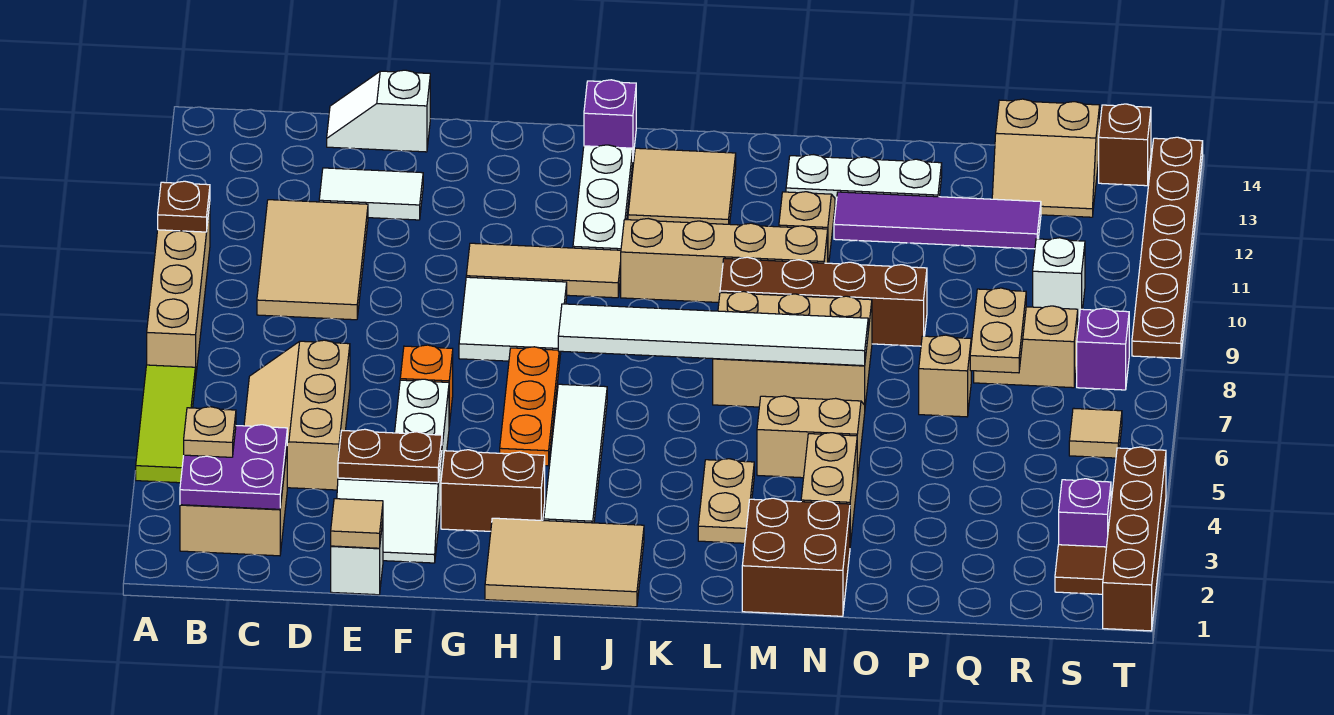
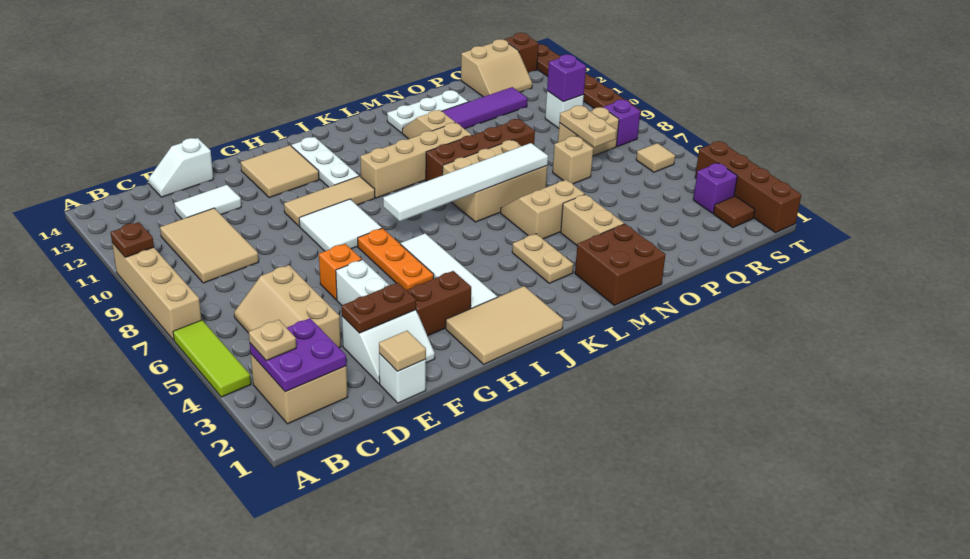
purple brick I14 level 1 -> purple brick R10 level 2
tan tile J12:K13 level 1 -> tan tile G12:H13 level 1

